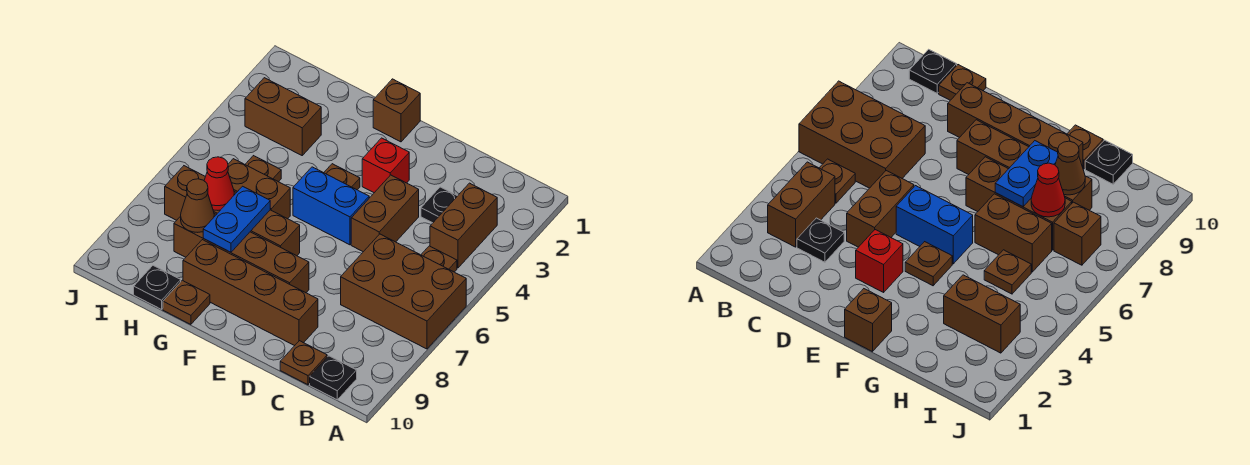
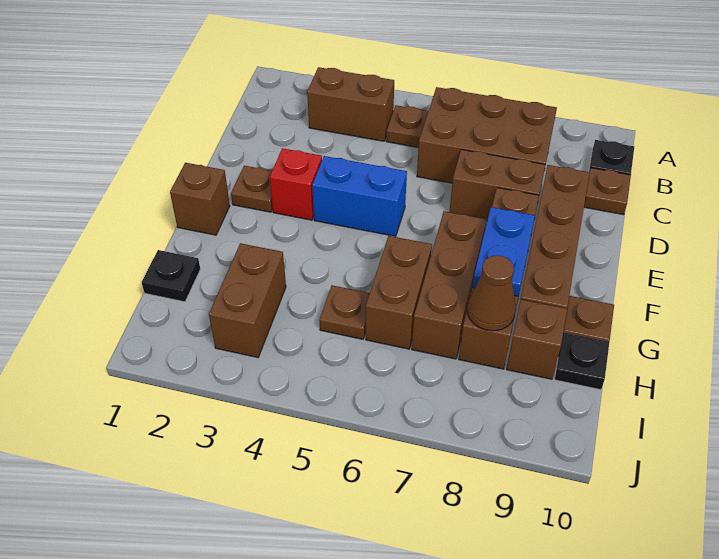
brown brick A6:C7 level 1 -> brown brick B6:C8 level 1
black plate C3 level 1 -> black plate H1 level 1
brown brick D4:D5 level 1 -> brown brick D7:D8 level 1
blue brick E5:F5 level 1 -> blue brick E4:E5 level 1
brown plate F4 level 1 -> brown plate E2 level 1
blue plate G7:G8 level 2 -> blue plate F8:G8 level 2
red cone H7 level 2 -> none
brown brick I7 level 1 -> brown brick H9 level 1

